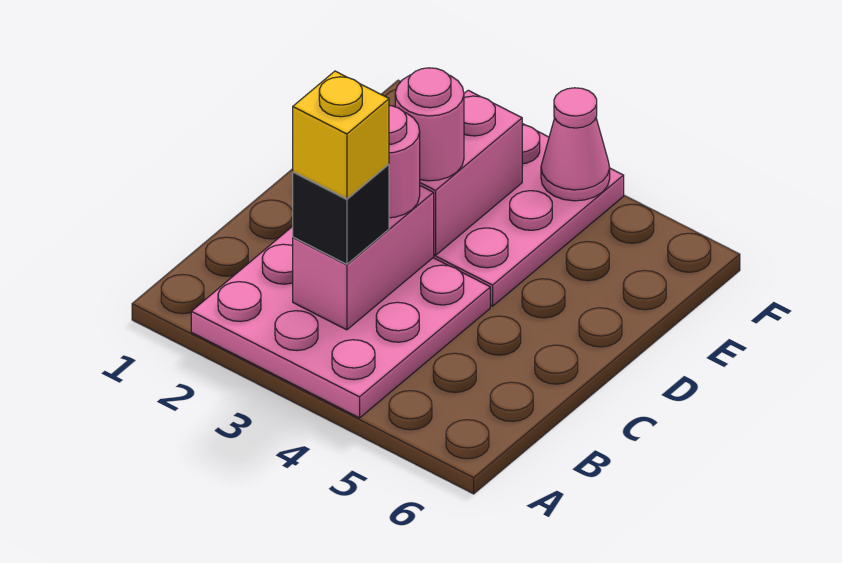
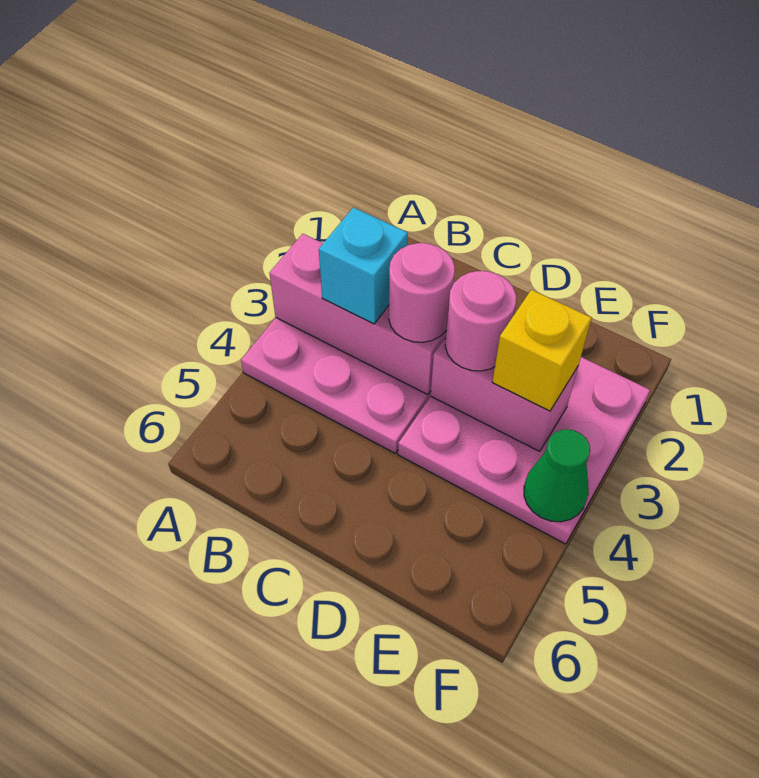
pink brick B3:C3 level 2 -> pink brick A3:C3 level 2
black brick B3 level 3 -> cyan brick B3 level 3
yellow brick B3 level 4 -> yellow brick E3 level 3
pink cone F4 level 2 -> green cone F4 level 2

